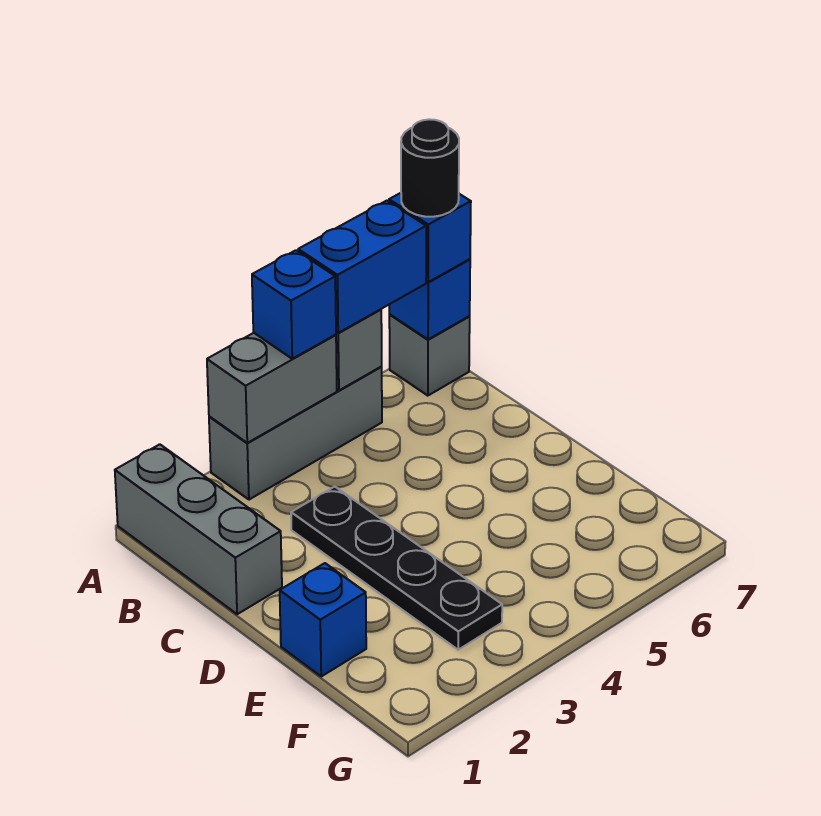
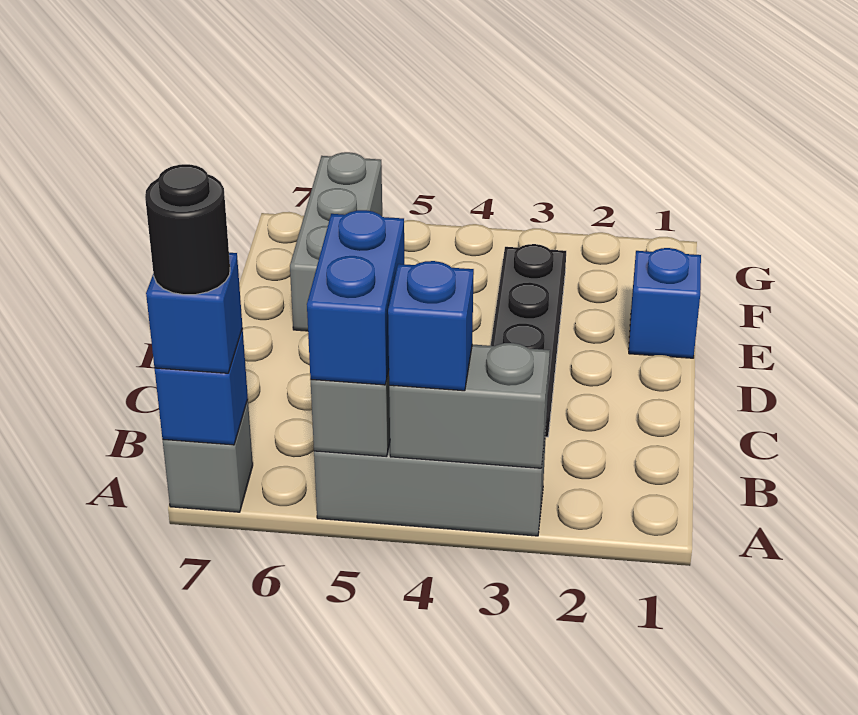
grey brick A1:C1 level 1 -> grey brick E6:G6 level 1
blue brick A5:A6 level 3 -> blue brick A5:B5 level 3

